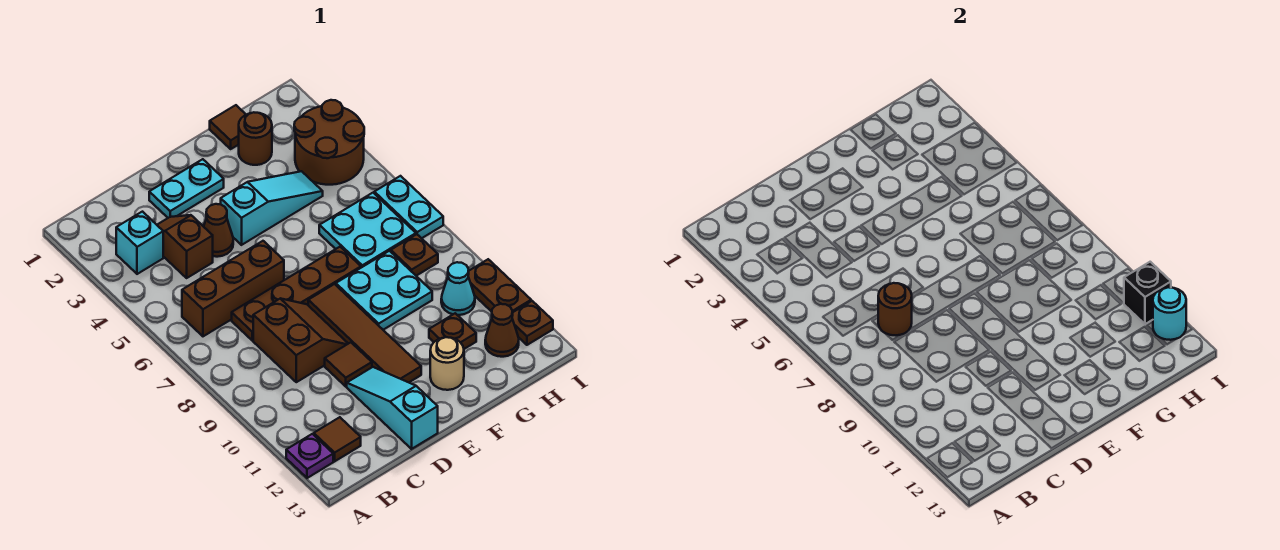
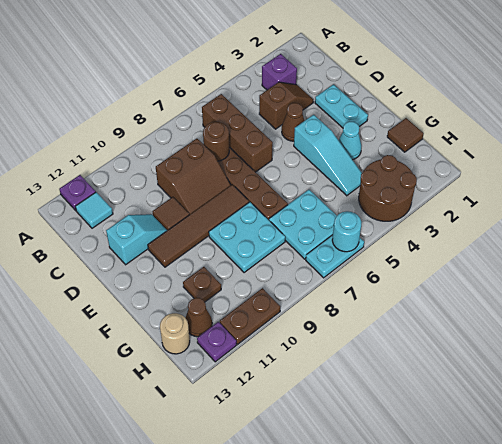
cyan brick B3 level 1 -> purple brick B3 level 1
brown tile B12 level 1 -> cyan tile B12 level 1
cyan slope D11:D13 level 1 top 13 -> cyan slope D11:D12 level 1 top 12
tan round brick F12 level 1 -> tan round brick H13 level 1
brown round brick G2 level 1 -> none
brown plate H8 level 1 -> none
cyan cone H10 level 1 -> cyan cone F3 level 1
black brick I11 level 2 -> none
brown plate I12 level 1 -> purple plate I12 level 1
cyan round brick I12 level 2 -> cyan round brick I6 level 2

